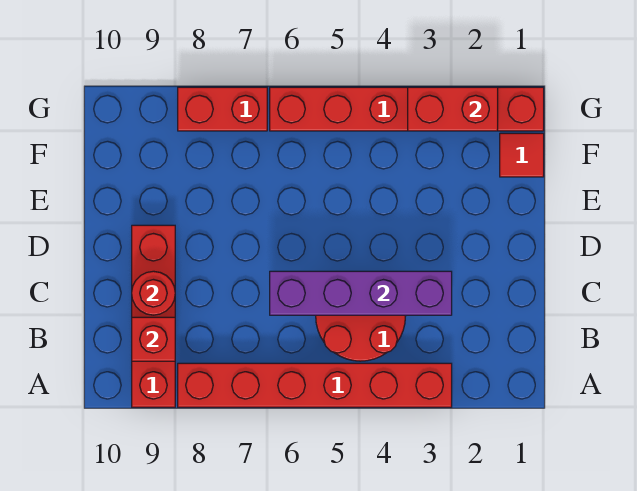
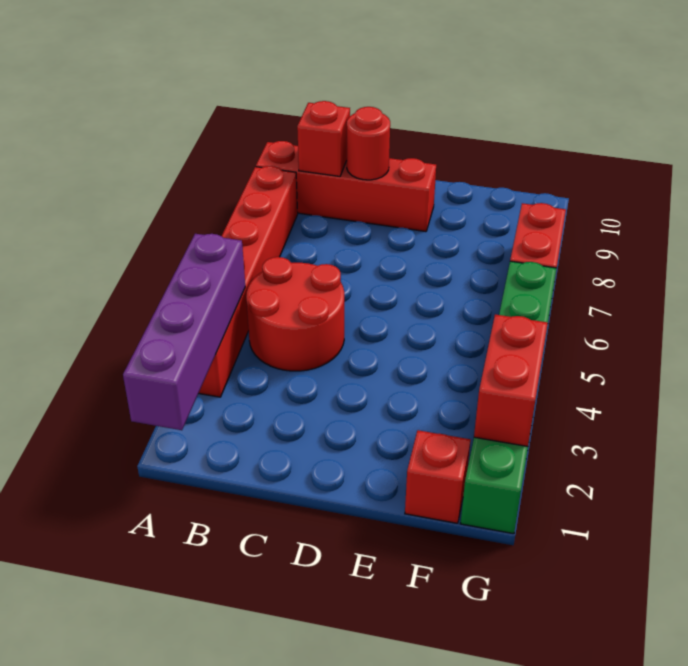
purple brick C3:C6 level 2 -> purple brick A1:A4 level 2
red tile F1 level 1 -> red brick F1 level 1
red brick G1:G6 level 1 -> green brick G1:G6 level 1

